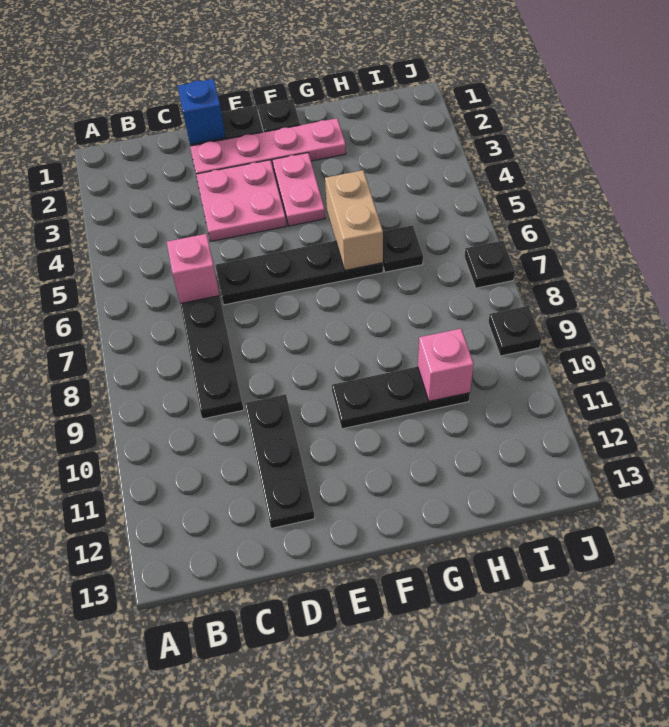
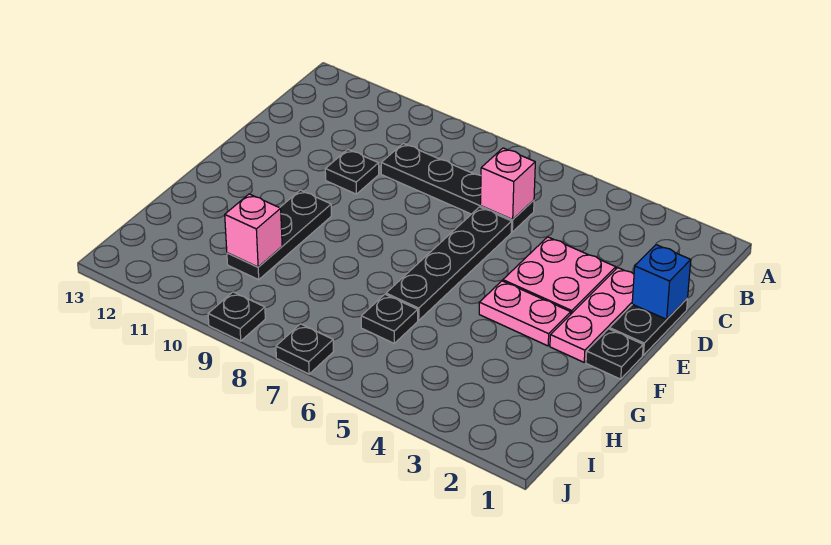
pink plate D2:G2 level 1 -> pink plate D2:F2 level 1
black plate D10:D12 level 1 -> black plate D10 level 1
tan brick G5:G6 level 2 -> none

